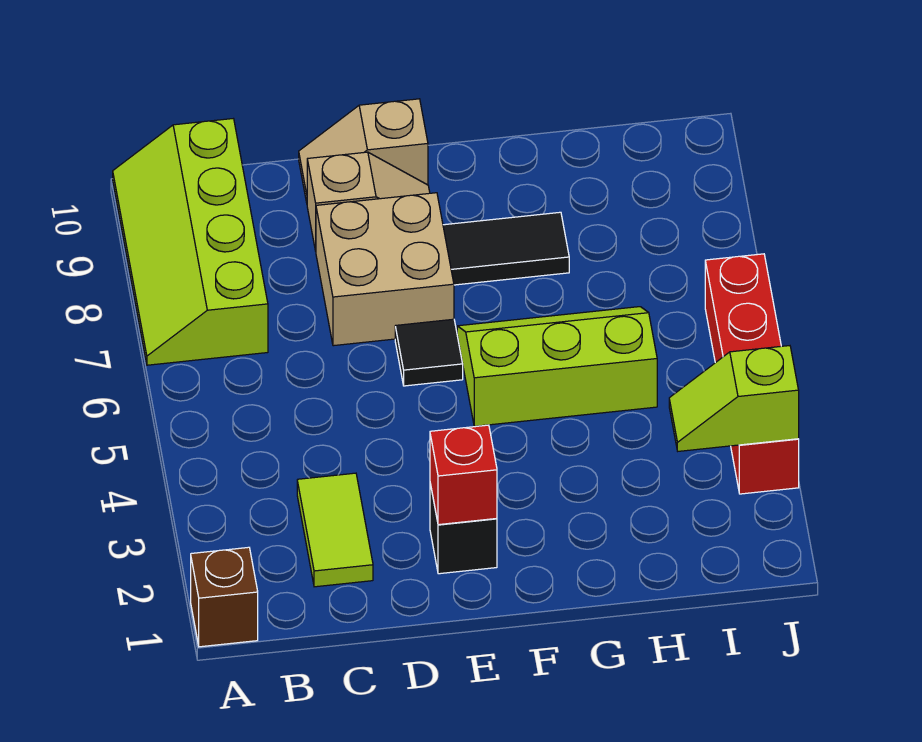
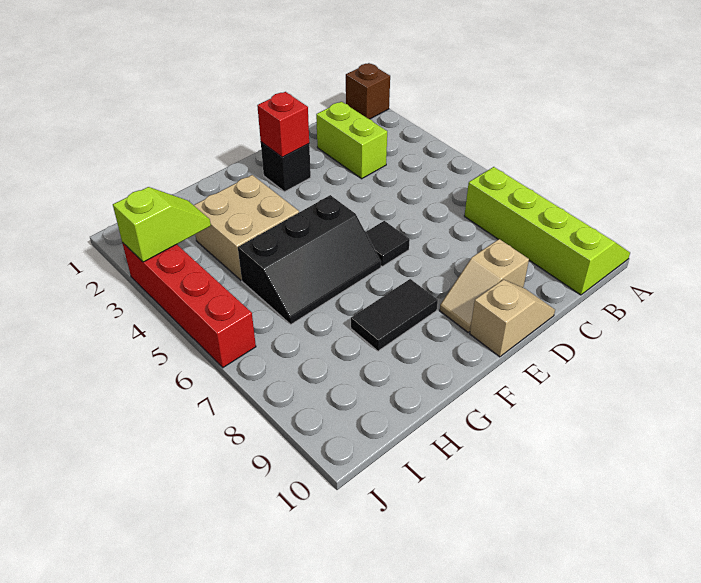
lime tile C2:C3 level 1 -> lime brick C2:C3 level 1
tan brick D7:E8 level 1 -> tan brick G3:H4 level 1
lime slope F5:H6 level 1 top 5 -> black slope F5:H6 level 1 top 5

